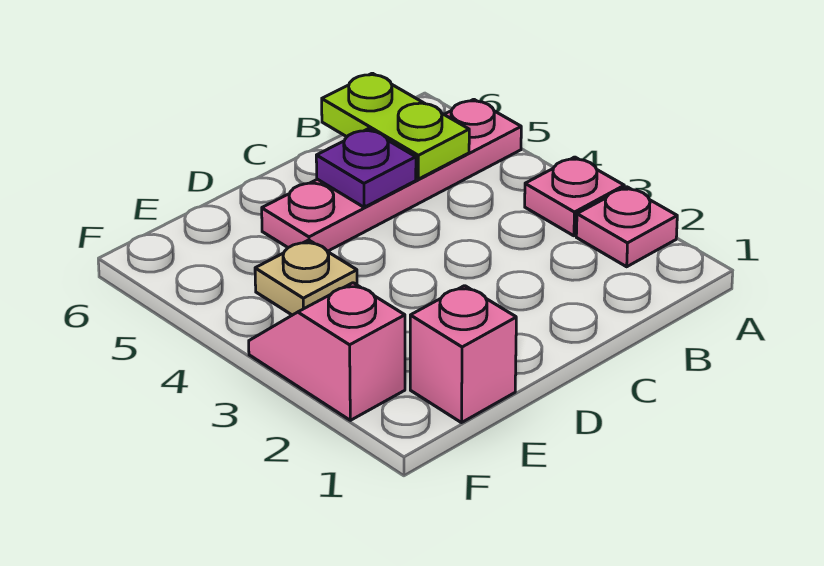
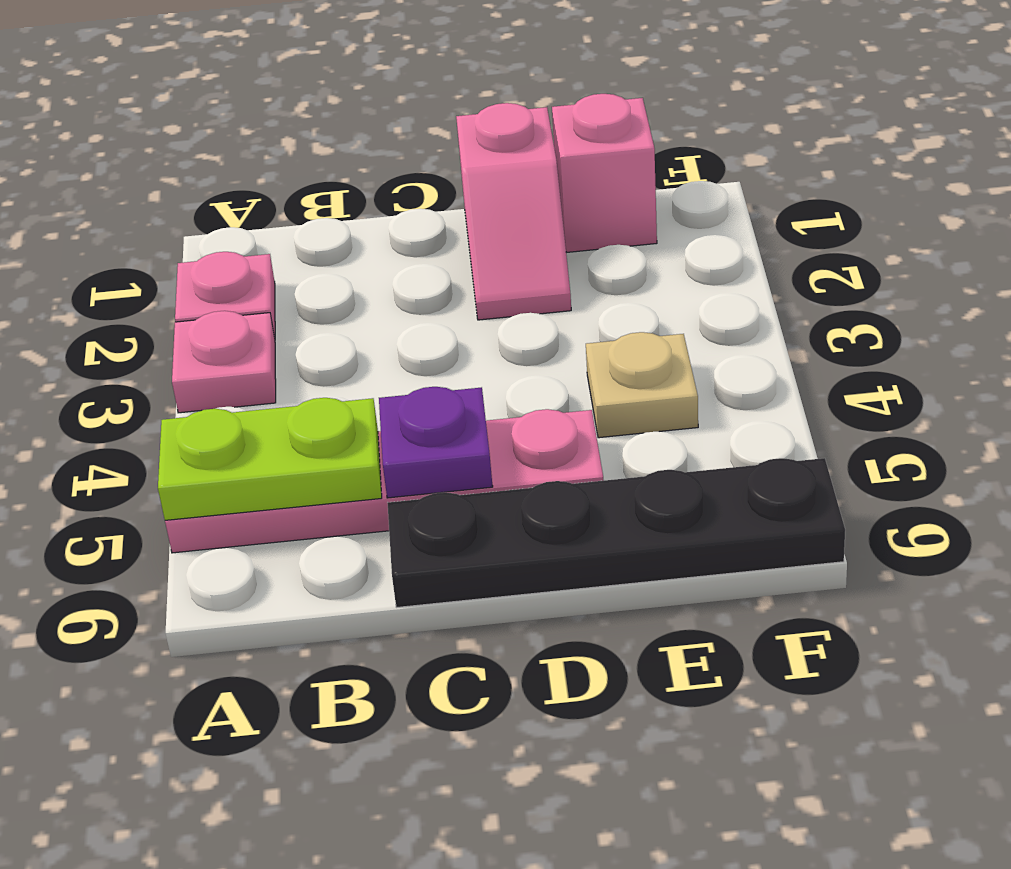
lime plate B5:B6 level 2 -> lime plate A5:B5 level 2
none -> black plate C6:F6 level 1
pink slope F2:F3 level 1 top 2 -> pink slope D1:D2 level 1 top 1

